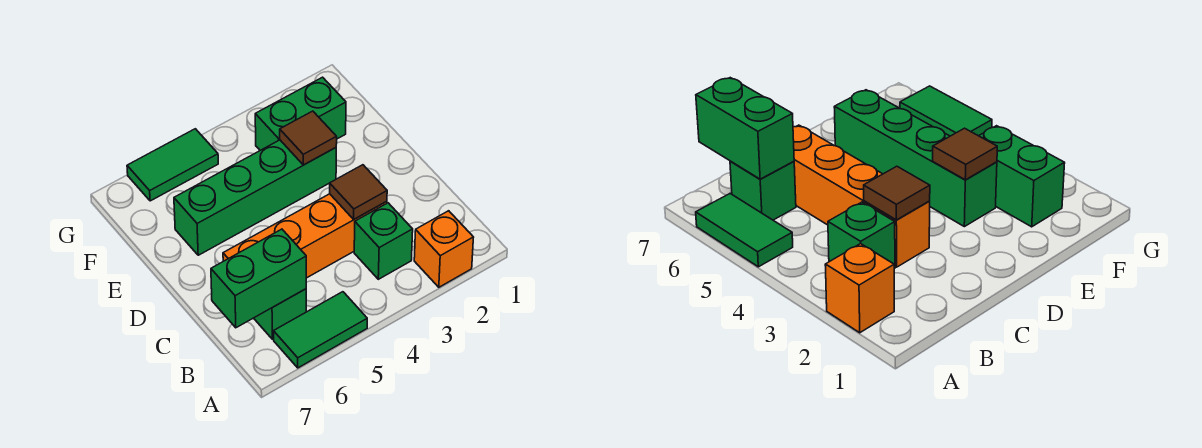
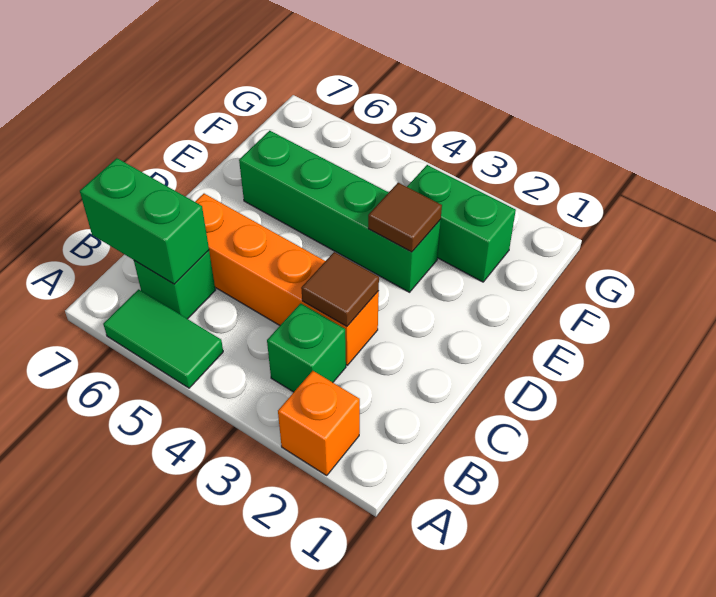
green tile G5:G6 level 1 -> none

